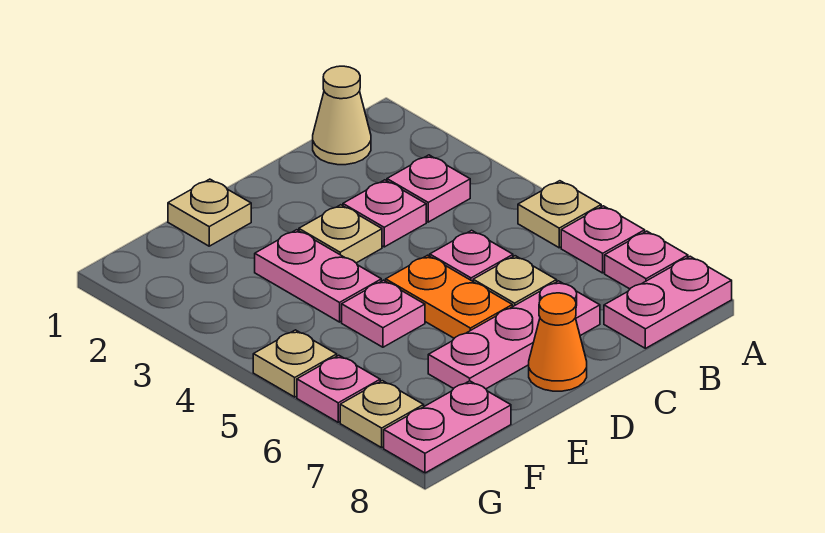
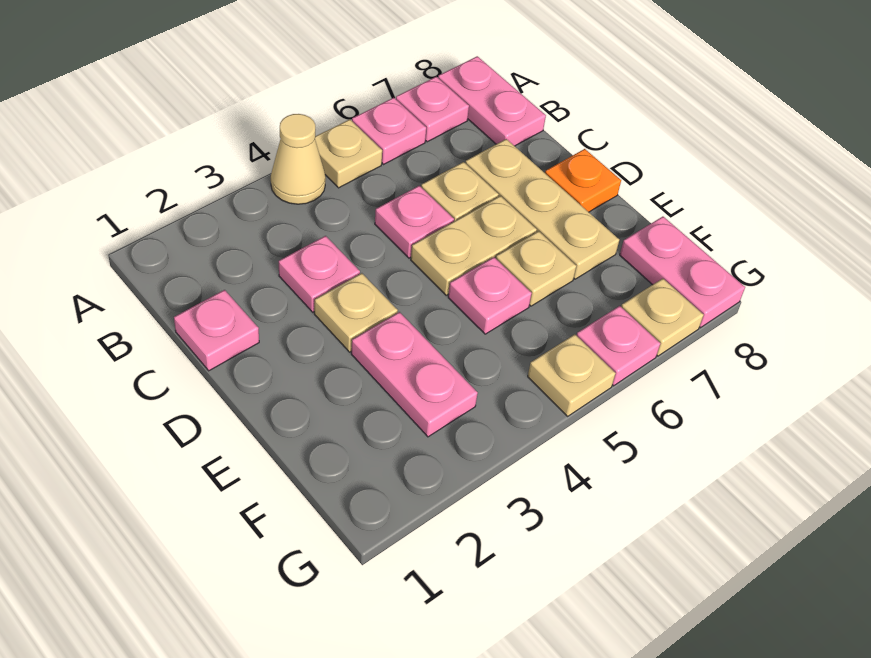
tan cone B1 level 1 -> tan cone A4 level 1
pink plate B3 level 1 -> pink plate C1 level 1
pink plate C7:E7 level 1 -> tan plate C7:E7 level 1
orange plate D5:D6 level 1 -> tan plate D5:D6 level 1
orange cone D8 level 1 -> orange plate D8 level 1
tan plate E1 level 1 -> tan plate E6 level 1
pink plate E3:E4 level 1 -> pink plate E3:F3 level 1

